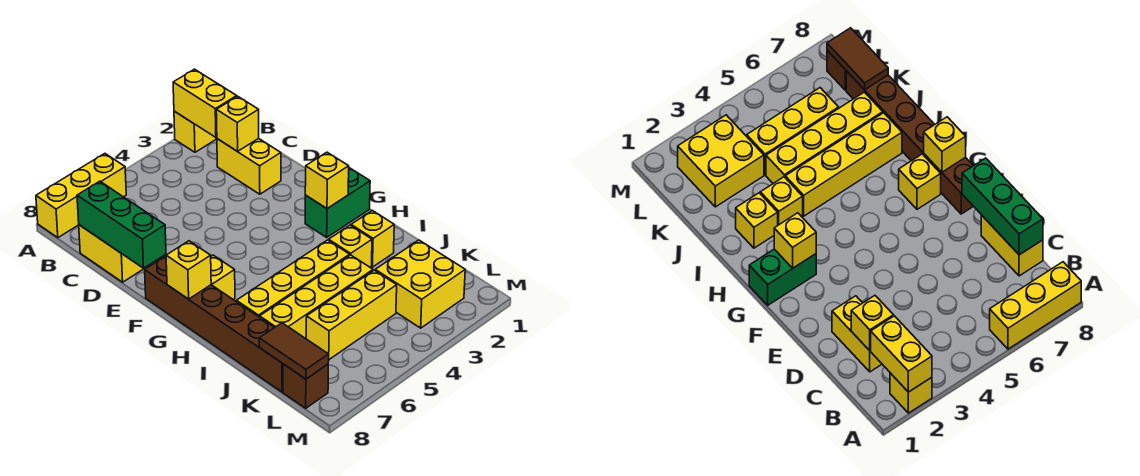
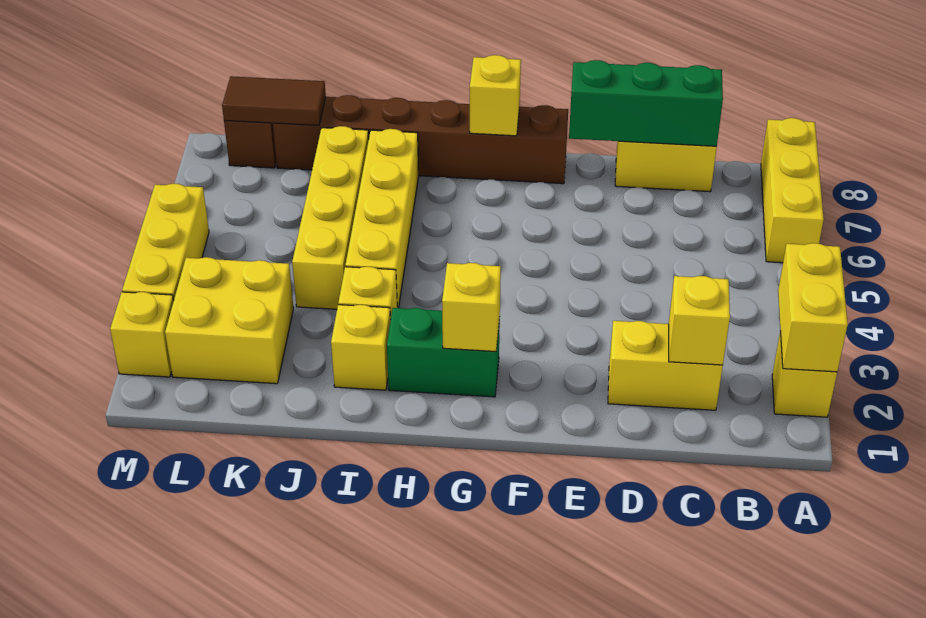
yellow brick A2:B2 level 2 -> yellow brick A2:A3 level 2
green brick G1:G2 level 1 -> green brick G2:H2 level 1
yellow brick G7 level 1 -> yellow brick M2 level 1
yellow brick K4:K6 level 1 -> yellow brick M3:M5 level 1

